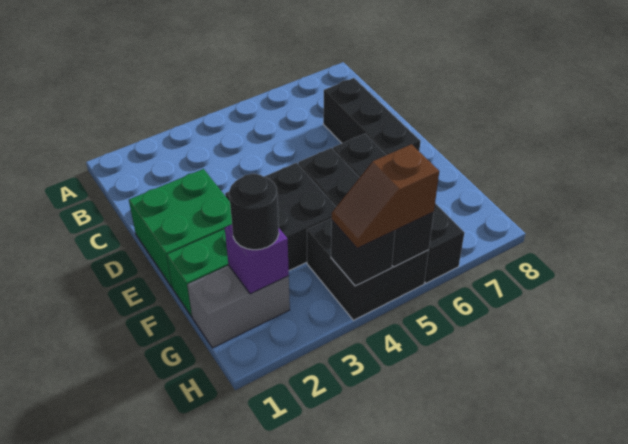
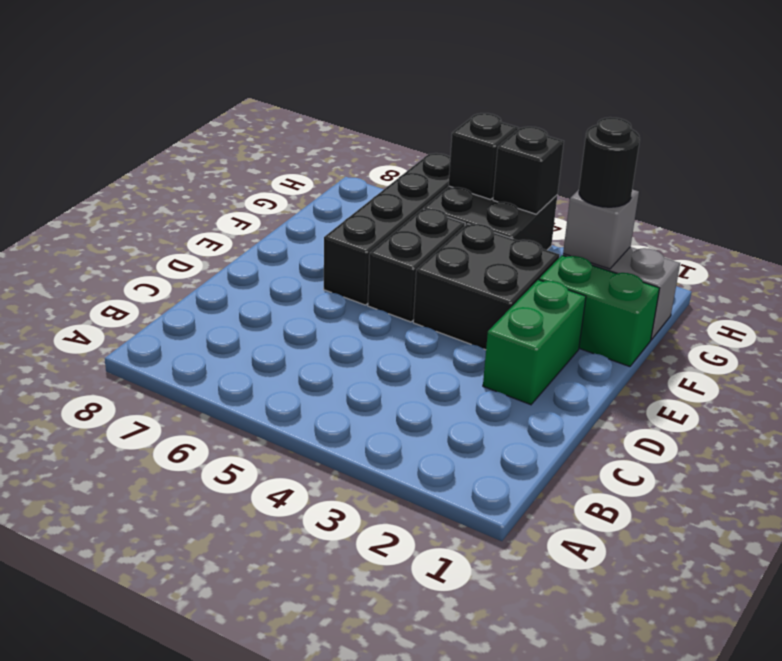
black brick C7:E7 level 1 -> none
green brick D1:E2 level 1 -> green brick D2:E2 level 1
purple brick G2 level 2 -> grey brick G2 level 2
brown slope H4:H5 level 3 top 5 -> none

